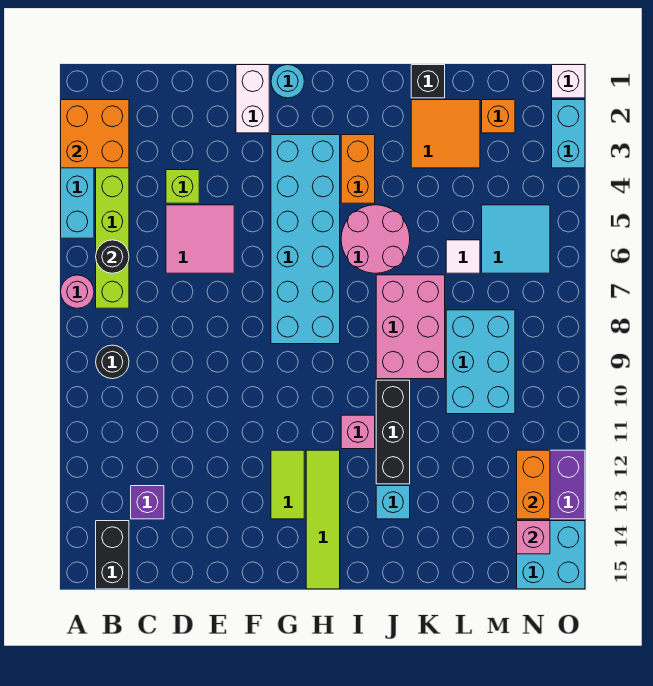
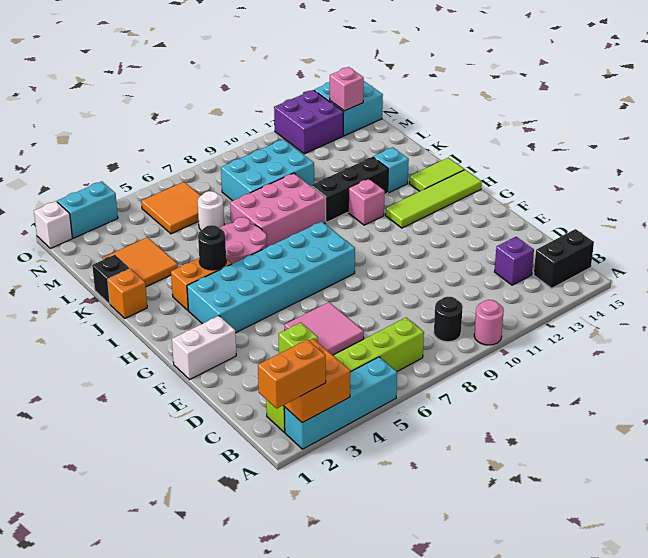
pink round brick A7 level 1 -> pink round brick A10 level 1
black round brick B6 level 2 -> black round brick I4 level 2
cyan round brick G1 level 1 -> none
lime tile G12:G13 level 1 -> lime tile I14:I15 level 1
white tile L6 level 1 -> white round brick L6 level 1
orange brick M2 level 1 -> orange brick J1 level 1
cyan tile M5:N6 level 1 -> orange tile M5:N6 level 1
orange brick N12:N13 level 2 -> orange brick A1:A2 level 3

